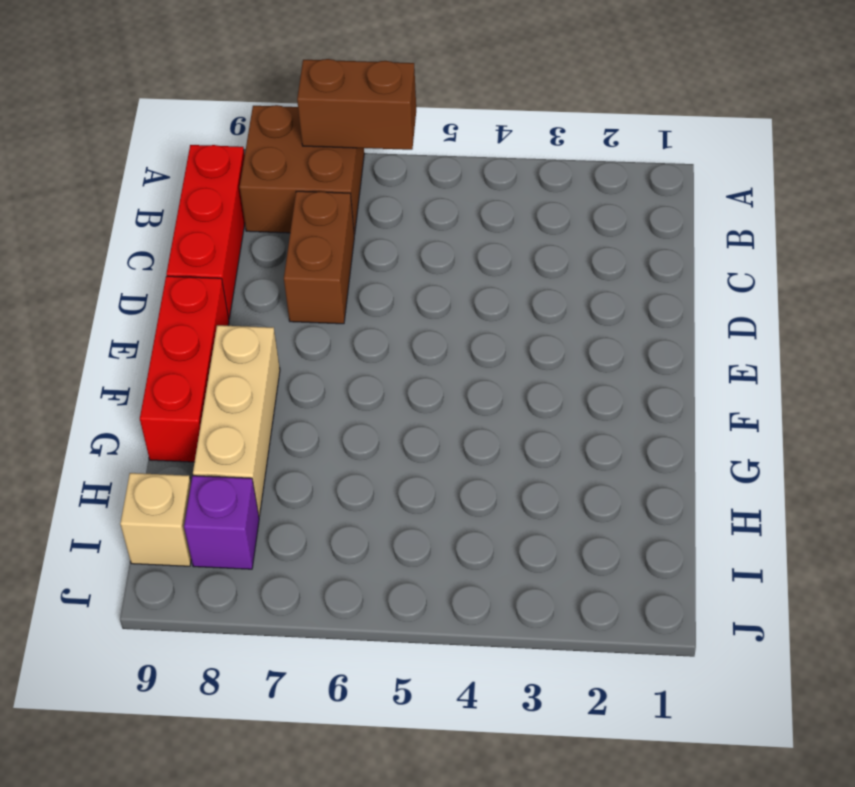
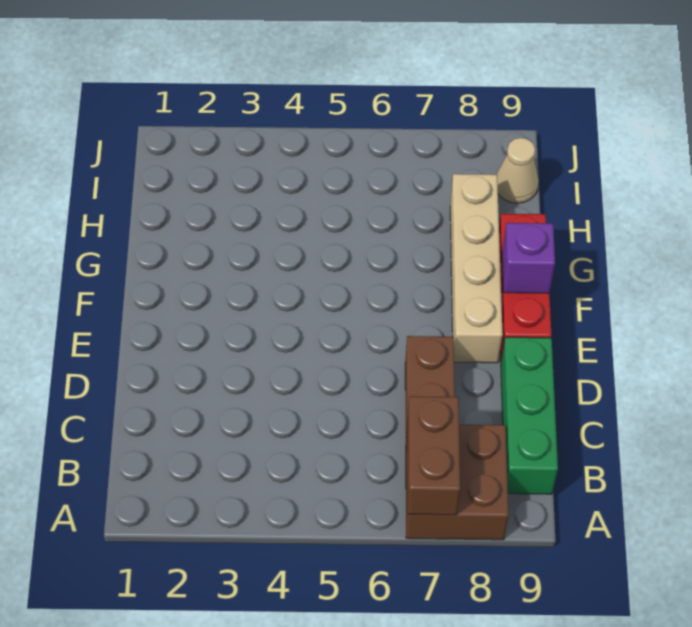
brown brick A6:A7 level 2 -> brown brick A7:B7 level 2
red brick B9:D9 level 1 -> green brick B9:D9 level 1
tan brick F8:H8 level 1 -> tan brick E8:H8 level 1
purple brick I8 level 1 -> purple brick F9 level 2
tan brick I9 level 1 -> tan cone I9 level 1

